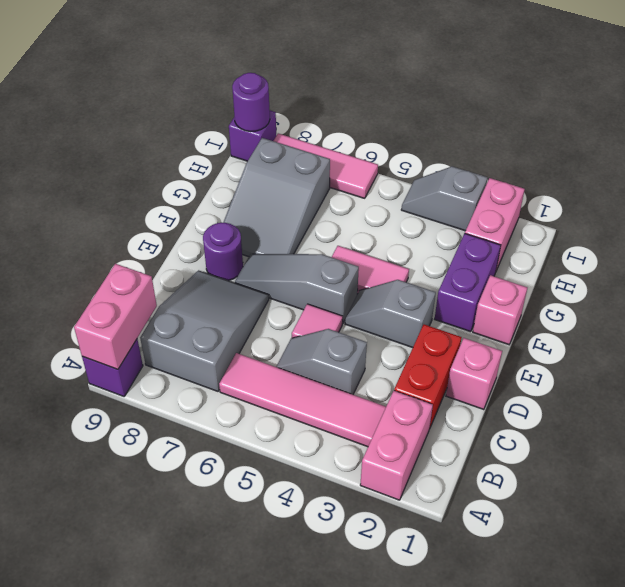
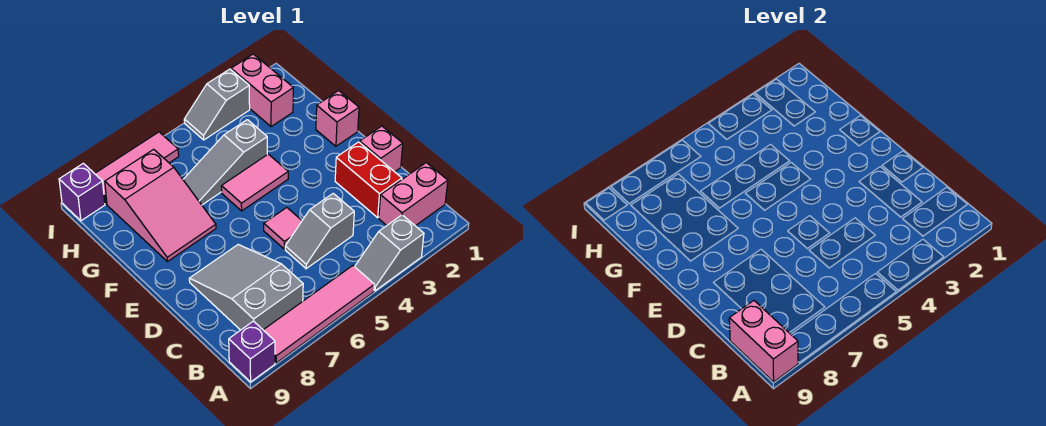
pink brick A2:B2 level 1 -> pink brick B1:B2 level 1
pink tile B3:B6 level 1 -> pink tile A5:A8 level 1
grey slope E3:E4 level 1 top 3 -> grey slope A3:A4 level 1 top 3
grey slope E5:E7 level 1 top 5 -> grey slope G4:G6 level 1 top 4
purple round brick E8 level 1 -> none
purple brick F2:G2 level 1 -> none
grey slope F7:H8 level 1 top H -> pink slope F7:H8 level 1 top H
purple round brick I9 level 2 -> none

